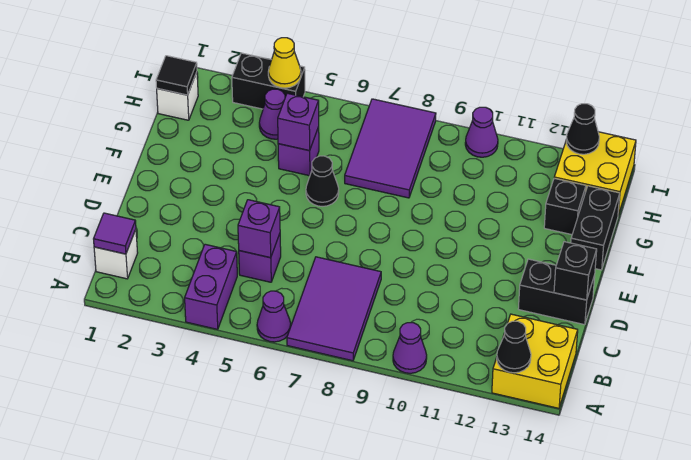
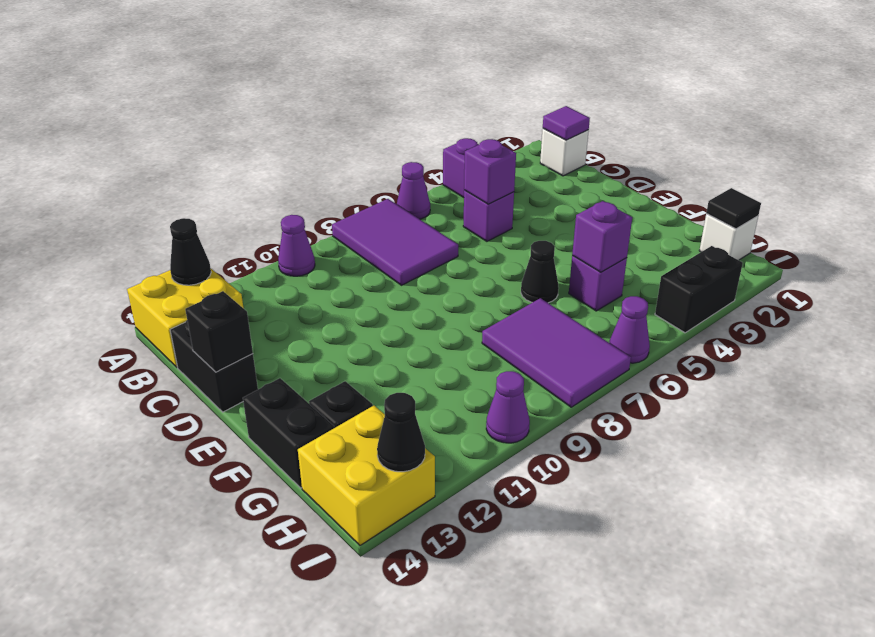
black brick D13:D14 level 1 -> black brick C14:D14 level 1
purple cone H4 level 1 -> purple cone I6 level 1
yellow cone I4 level 2 -> none

